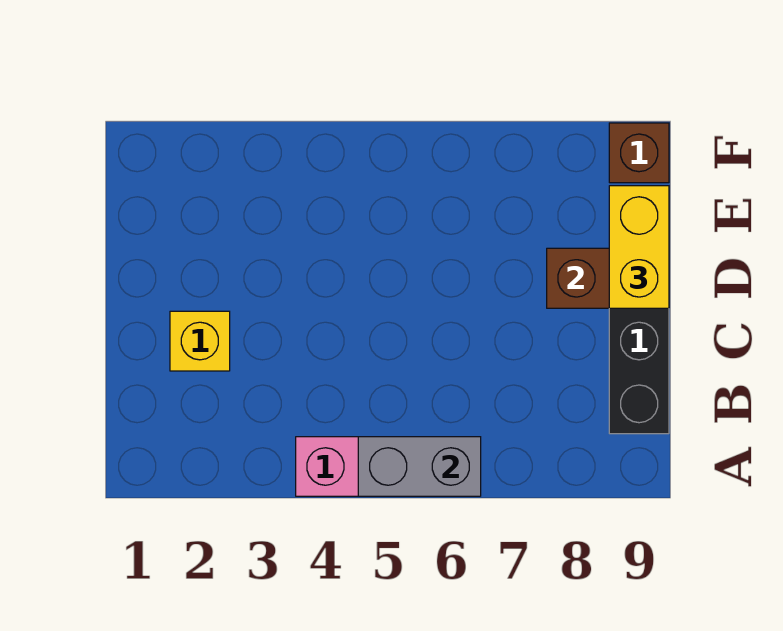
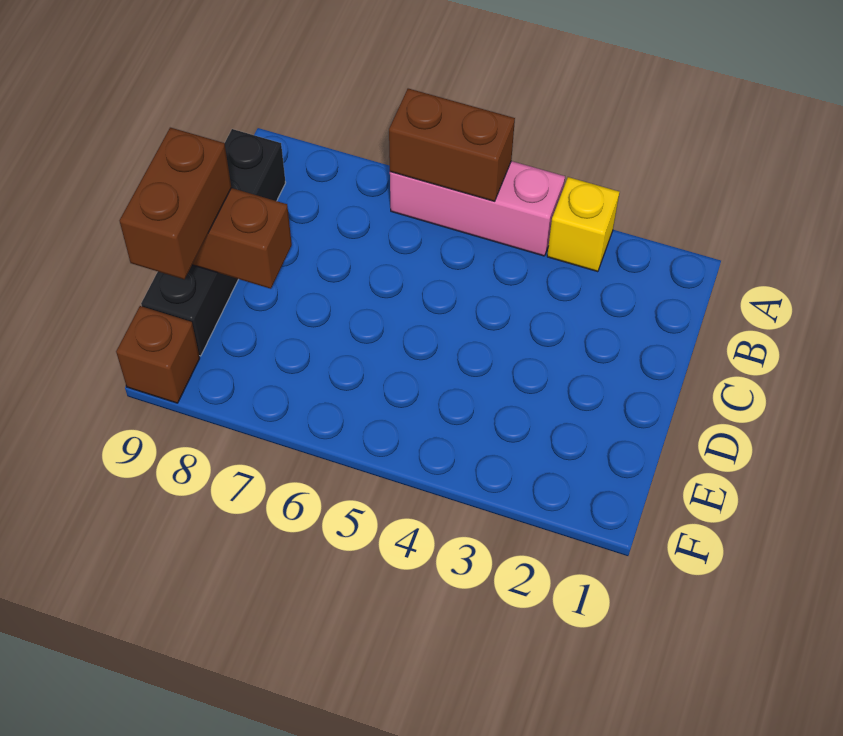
grey brick A5:A6 level 2 -> brown brick A5:A6 level 2
yellow brick C2 level 1 -> yellow brick A3 level 1
yellow brick D9:E9 level 3 -> brown brick D9:E9 level 3

